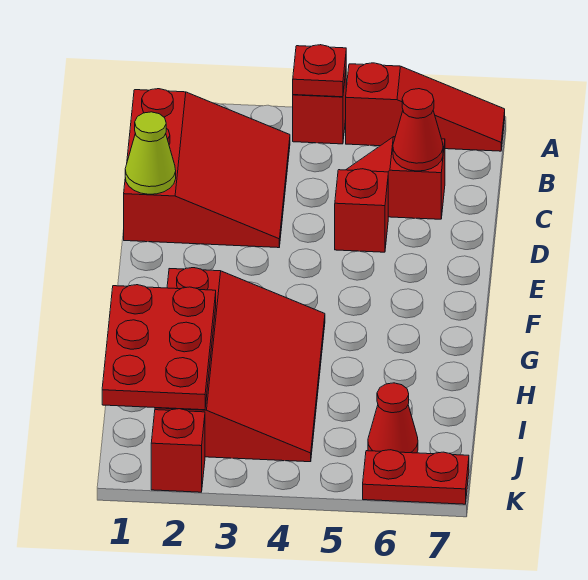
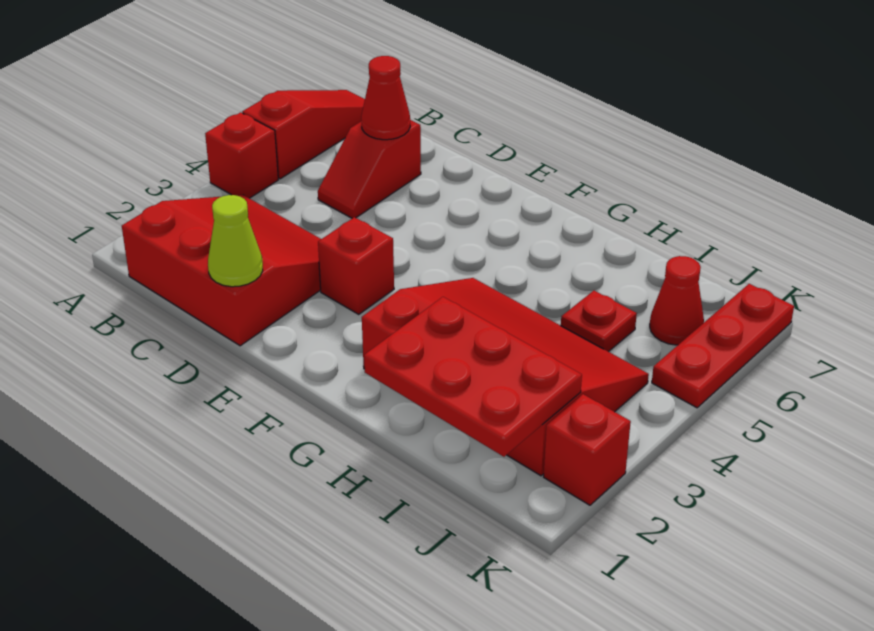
red plate A4 level 2 -> red plate I5 level 1
red brick D5 level 1 -> red brick E3 level 1
red plate K6:K7 level 1 -> red plate K5:K7 level 1

